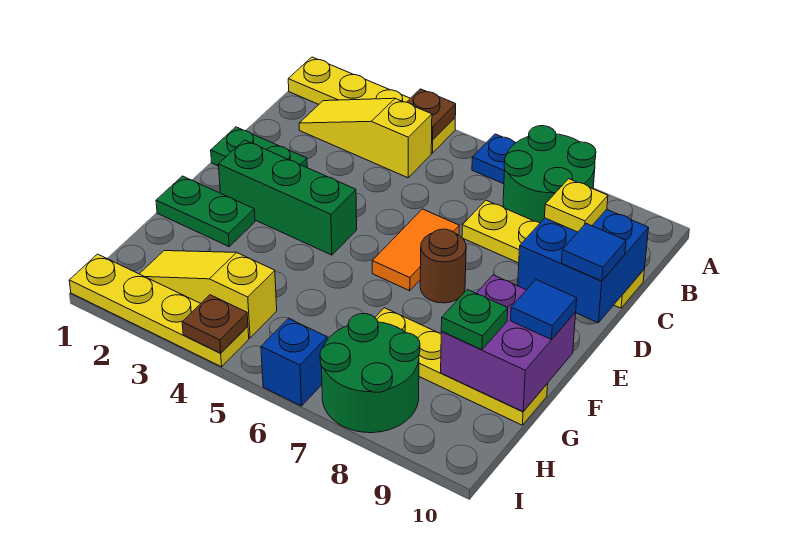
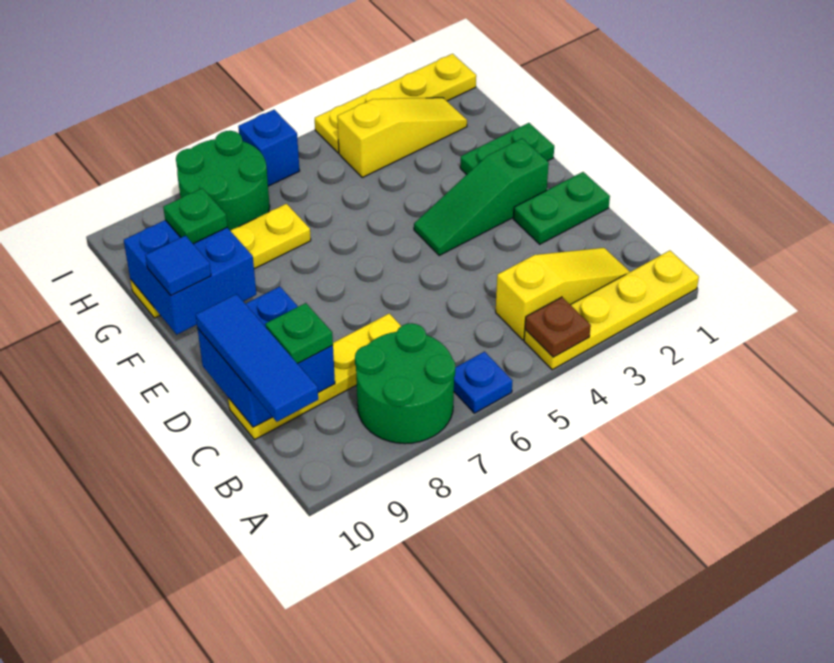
yellow plate C9 level 3 -> green plate C9 level 3
orange tile D6:E6 level 1 -> none
blue tile D10 level 3 -> blue tile B10:D10 level 3
green brick E2:E4 level 1 -> green slope E2:E4 level 1 top 2
brown round brick E7 level 1 -> none
purple brick F9:G10 level 2 -> blue brick F9:G10 level 2
brown plate I4 level 2 -> none

